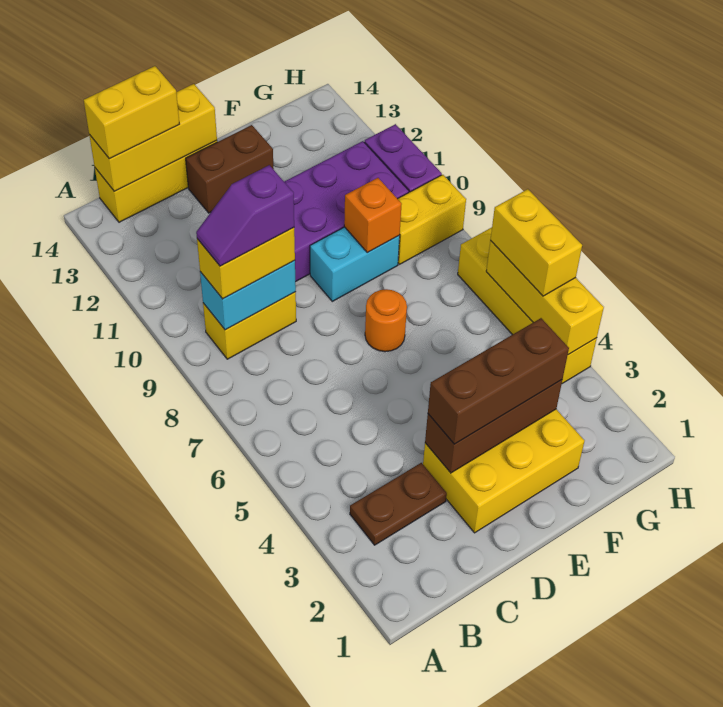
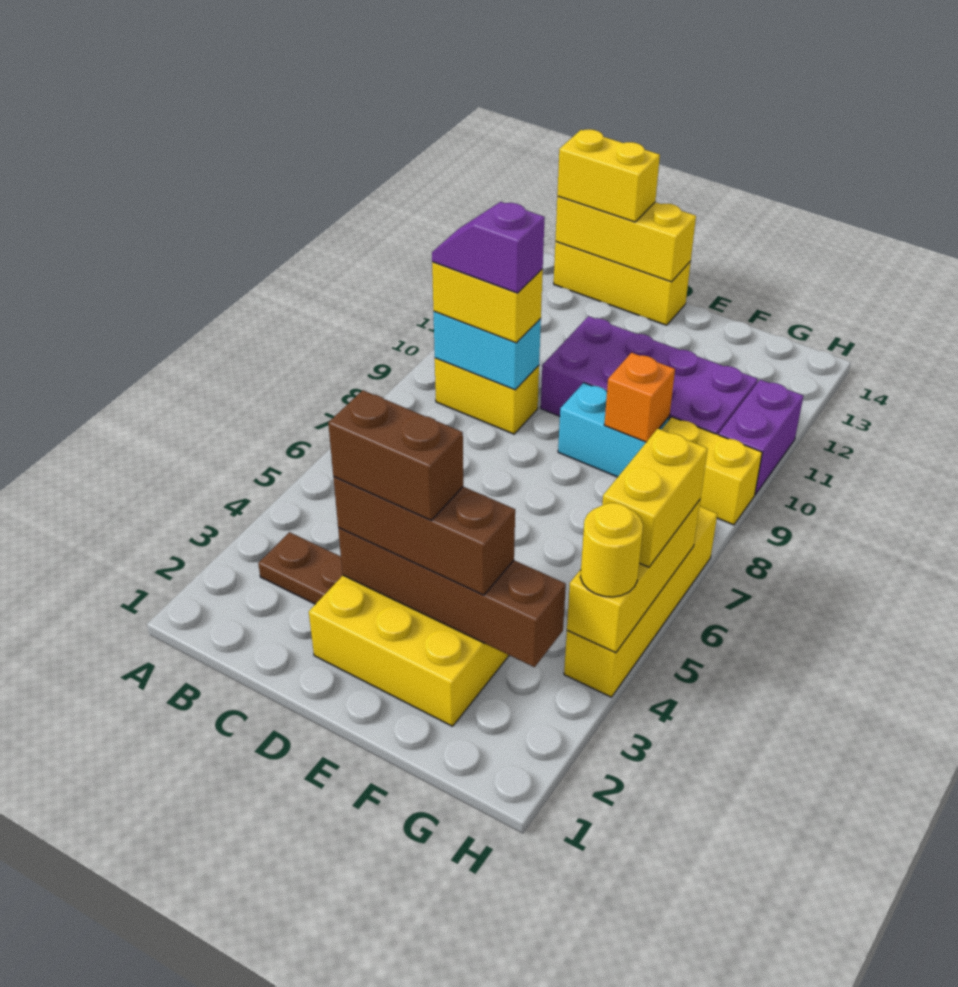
brown brick D3:F3 level 2 -> brown brick D3:G3 level 2
brown brick D13:E13 level 1 -> brown brick D3:E3 level 4
orange round brick E7 level 1 -> none
none -> yellow round brick H4 level 3

